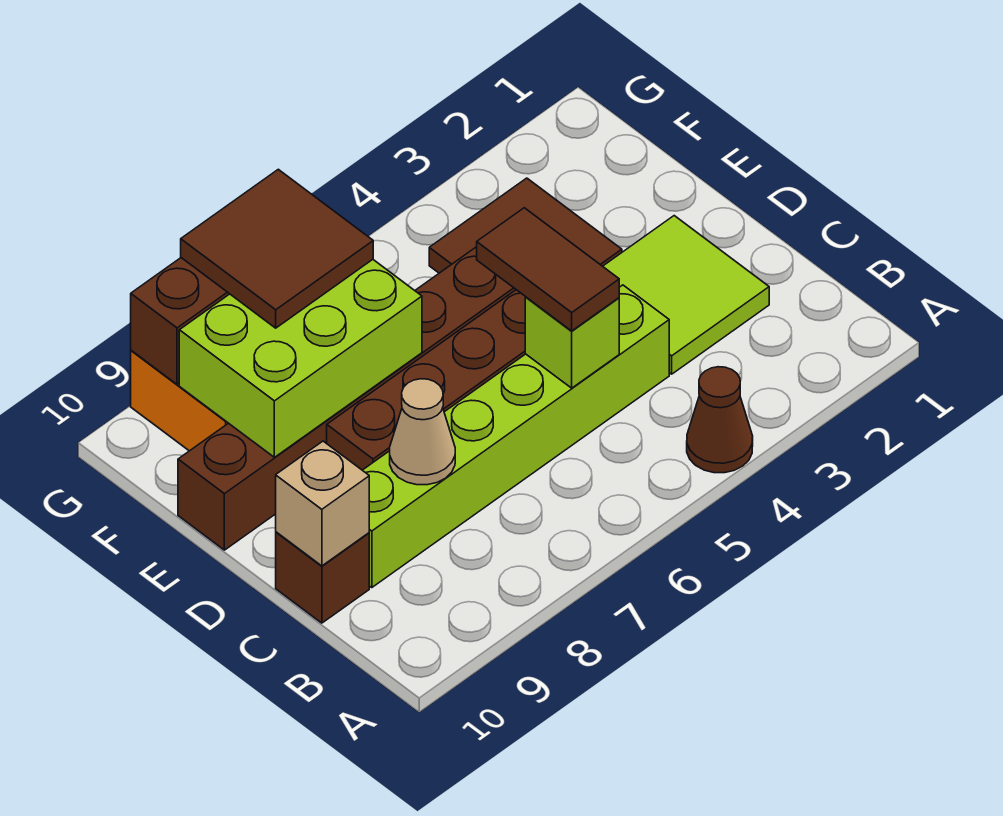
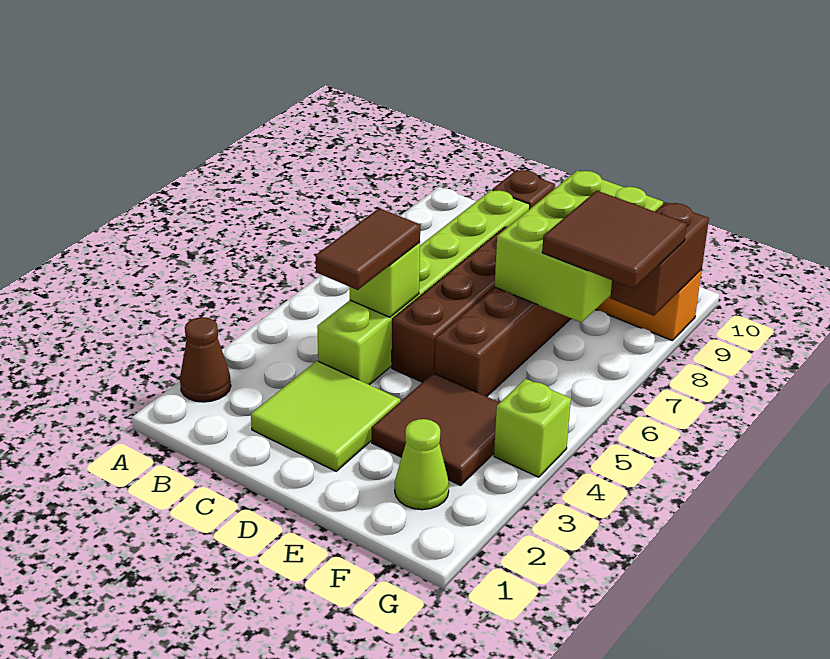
brown cone A4 level 1 -> brown cone A2 level 1
brown tile C5:D5 level 3 -> brown tile C4:C5 level 3
tan cone C8 level 2 -> none
tan brick C10 level 2 -> none
none -> lime cone F2 level 1
none -> lime brick G4 level 1

